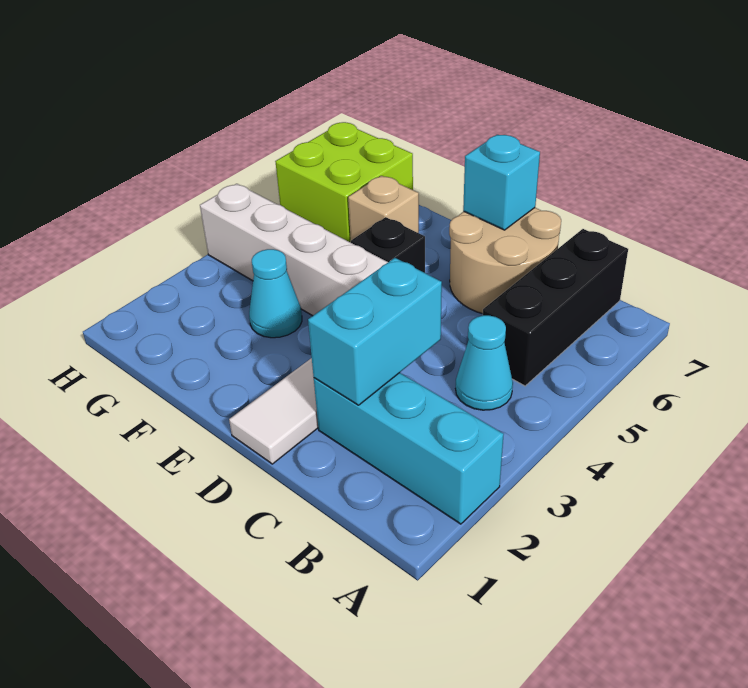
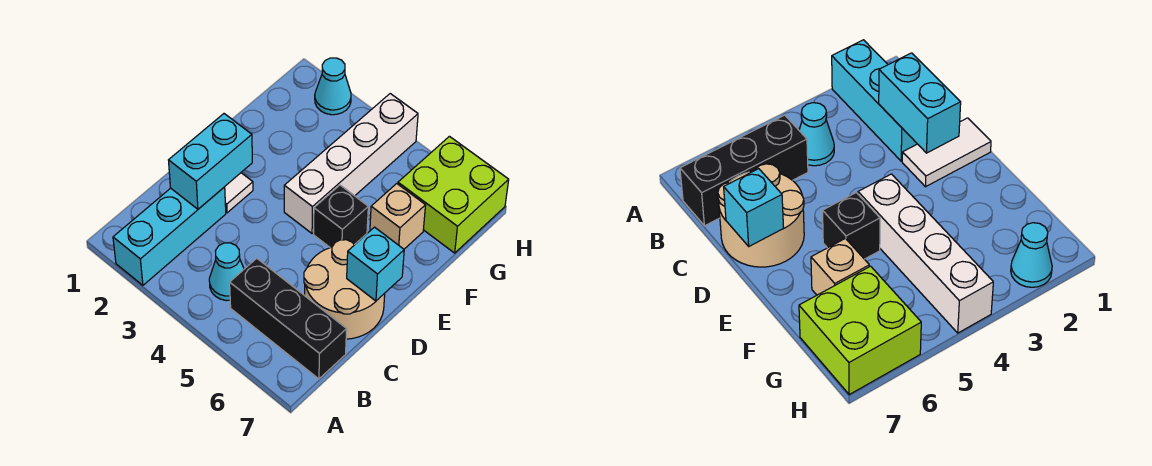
cyan brick C2:C3 level 2 -> cyan brick C2:D2 level 2
cyan cone F3 level 1 -> cyan cone H2 level 1

